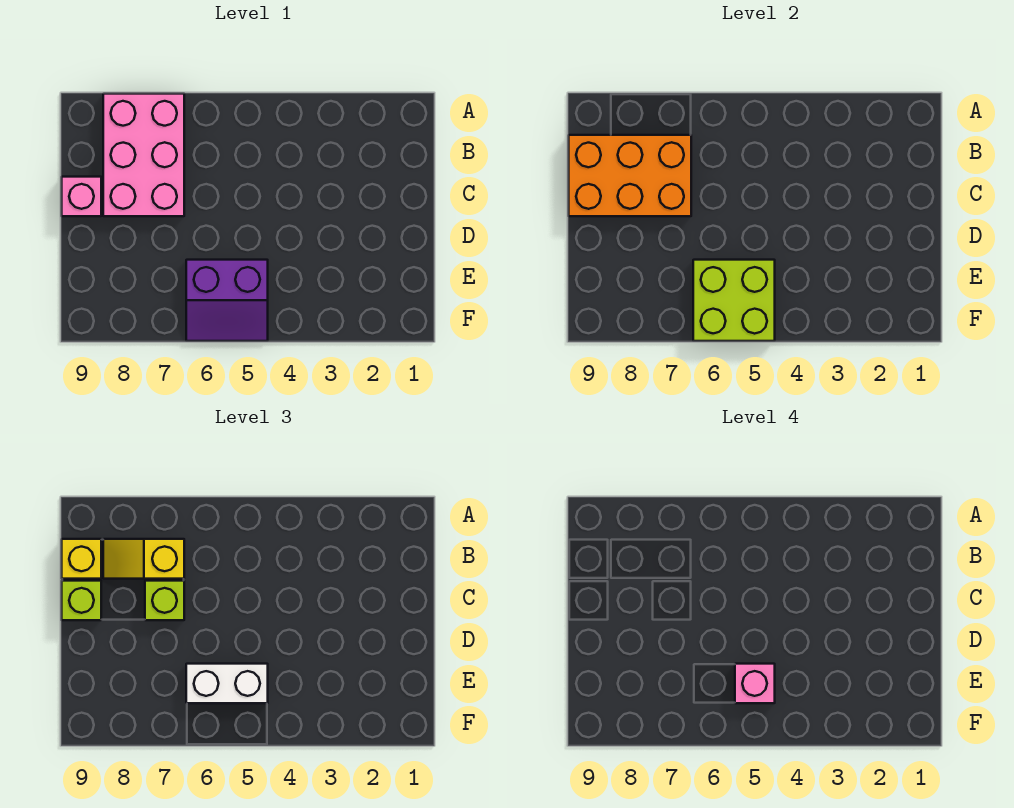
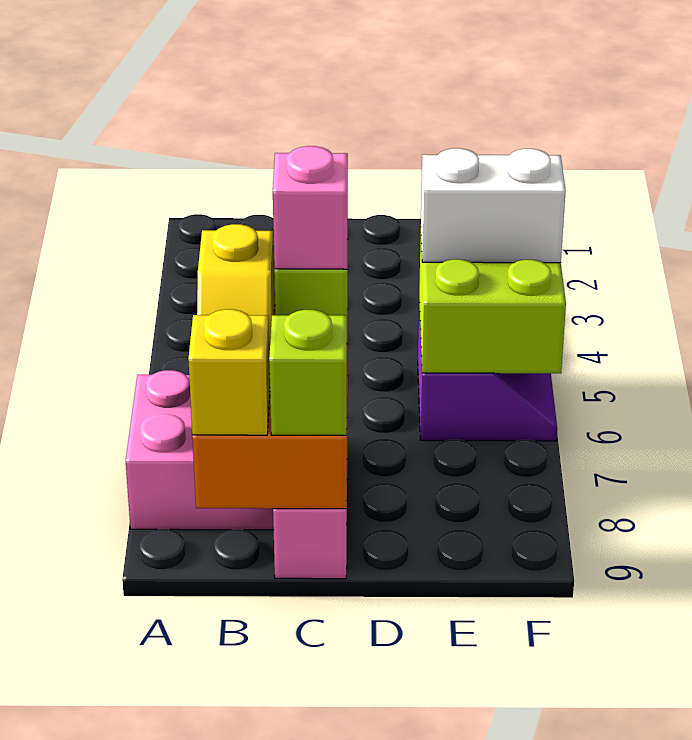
white brick E5:E6 level 3 -> white brick E5:F5 level 3
pink brick E5 level 4 -> pink brick C7 level 4

